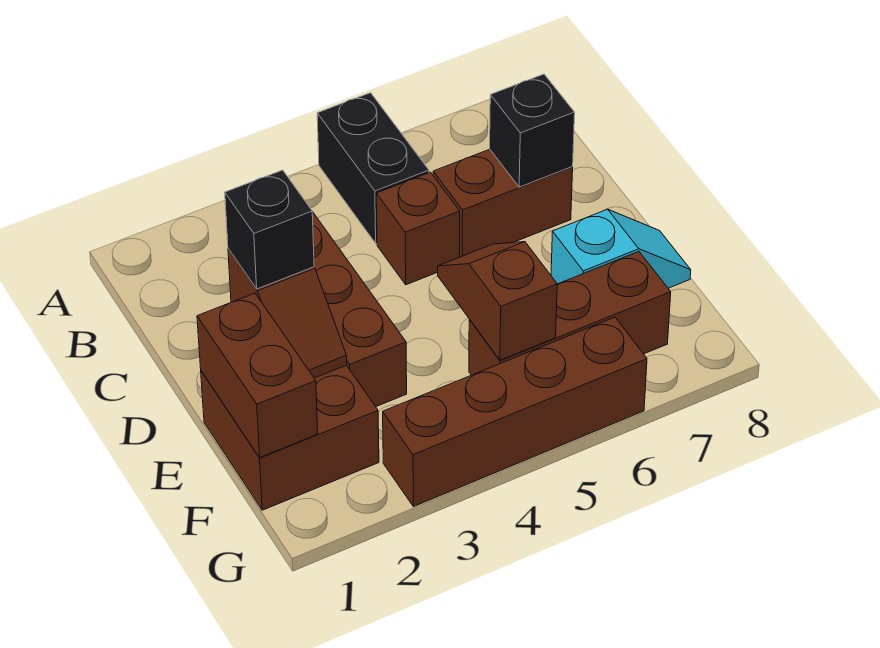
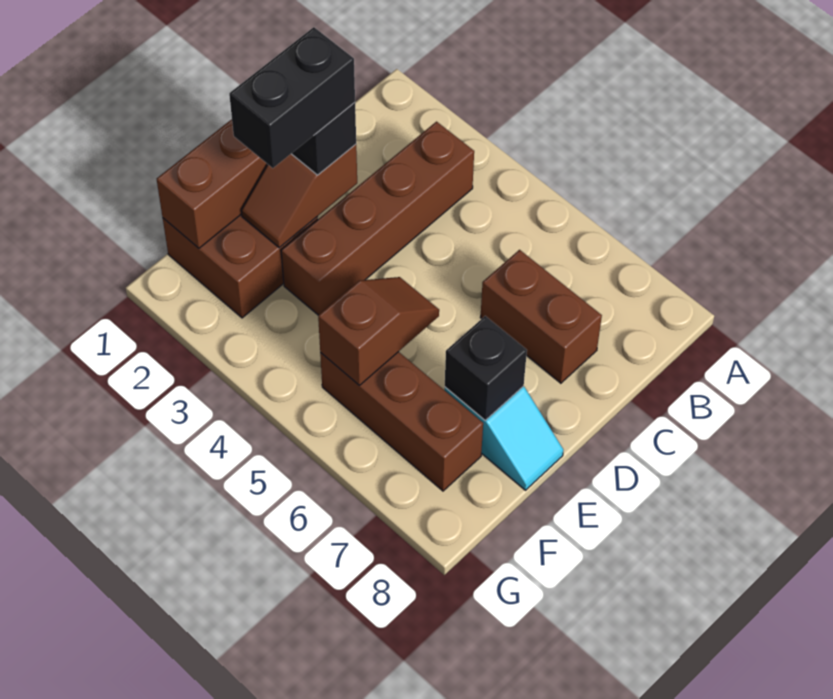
black brick A5:B5 level 1 -> black brick D2:E2 level 4
brown brick C5 level 1 -> none
black brick C7 level 2 -> black brick E7 level 2
brown brick G3:G6 level 1 -> none

